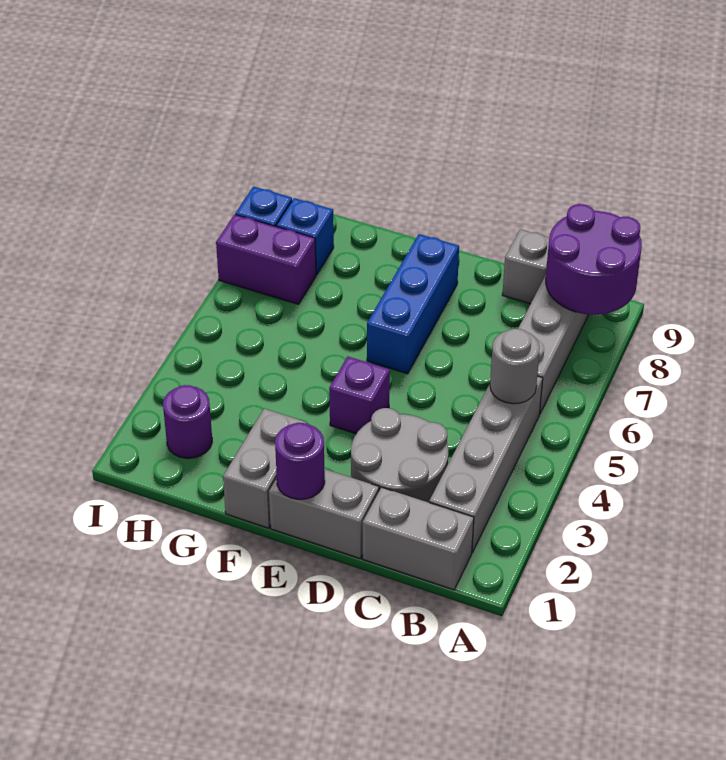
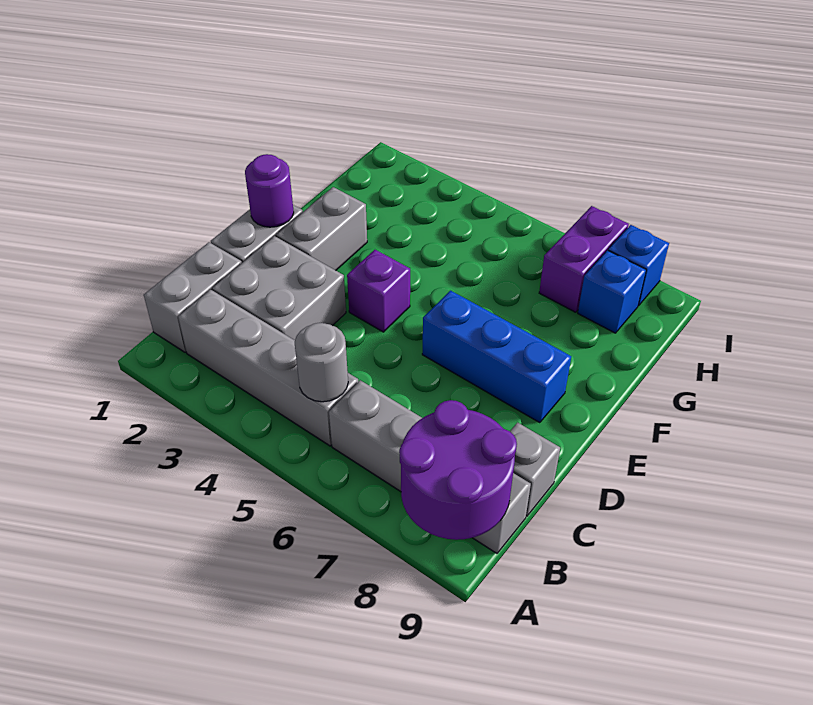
grey round brick C2:D3 level 1 -> grey brick C2:D3 level 1
grey brick F1:F2 level 1 -> grey brick E2:F2 level 1
purple round brick H2 level 1 -> none

